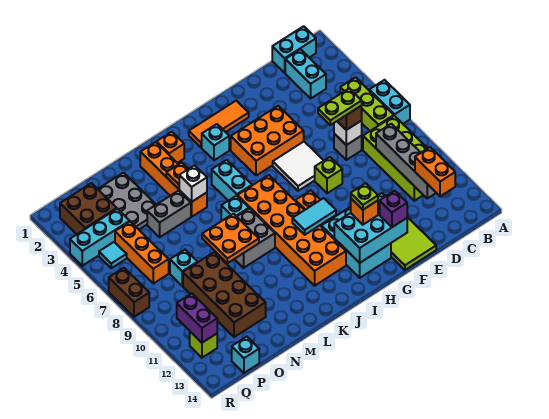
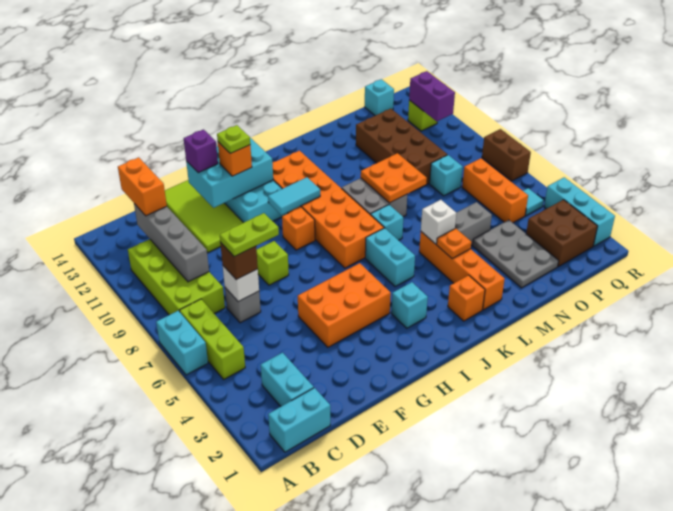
white tile F6:G7 level 1 -> none
orange tile G2:I2 level 1 -> none
cyan brick P4:R4 level 1 -> cyan brick R2:R4 level 1

